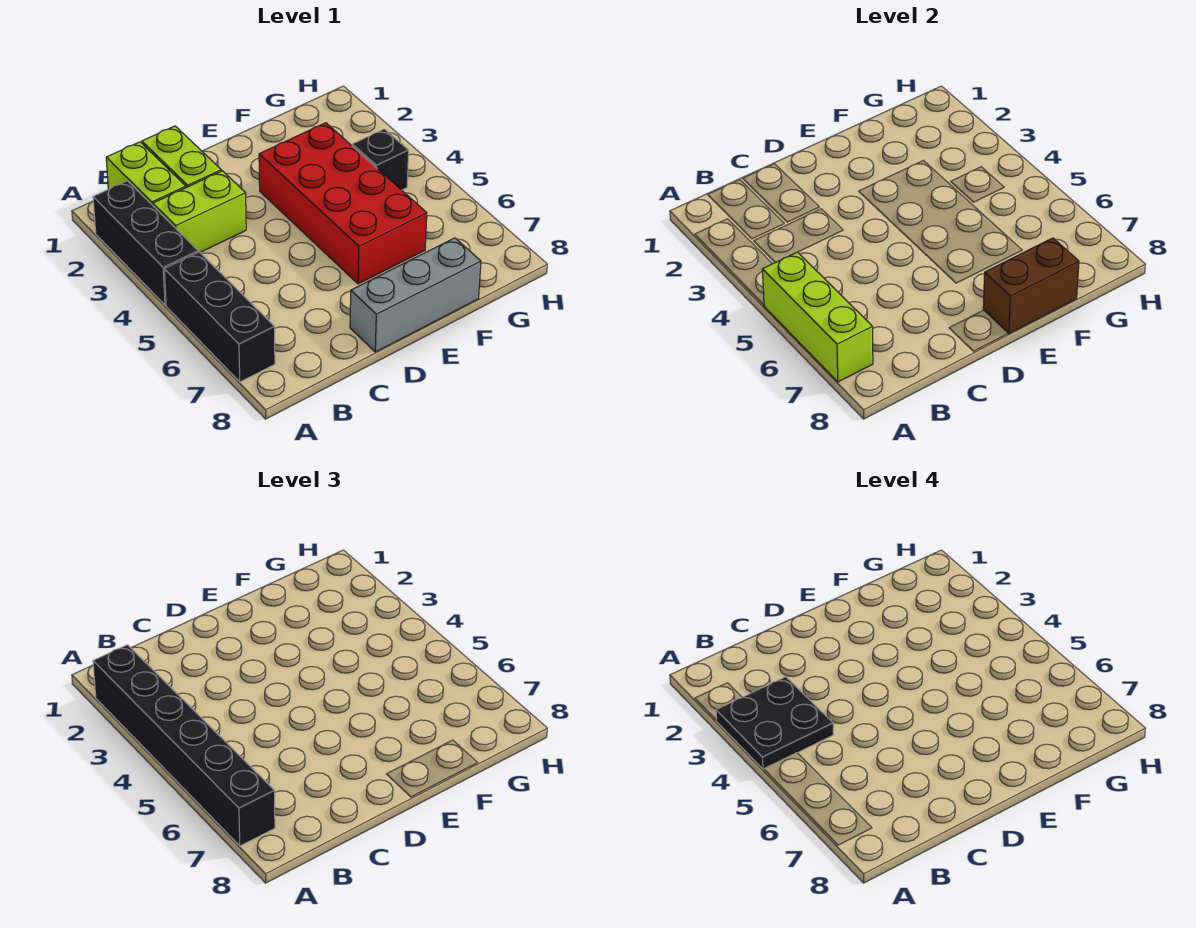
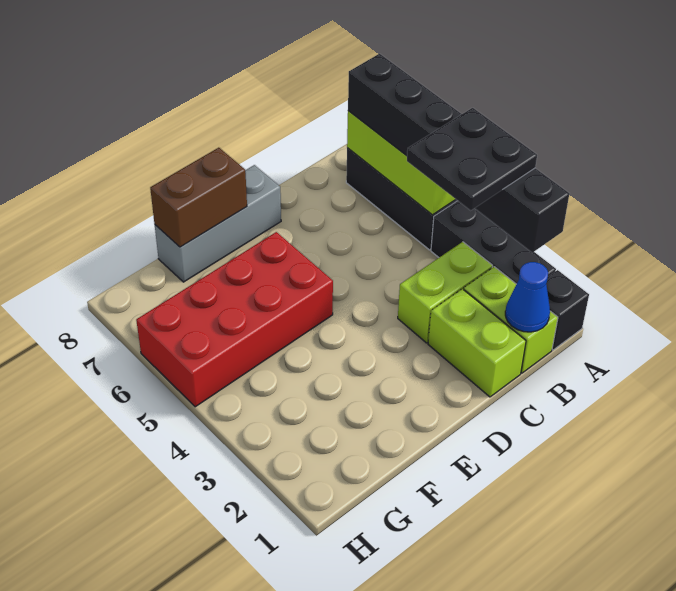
none -> blue cone B1 level 2
red brick E3:F6 level 1 -> red brick E5:H6 level 1
black brick G4 level 1 -> black brick A1 level 1

